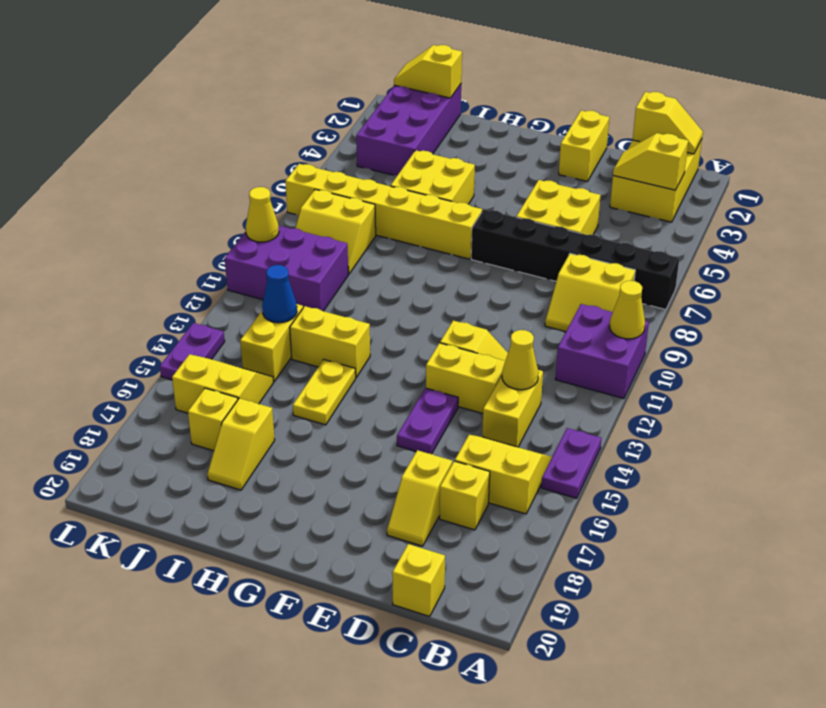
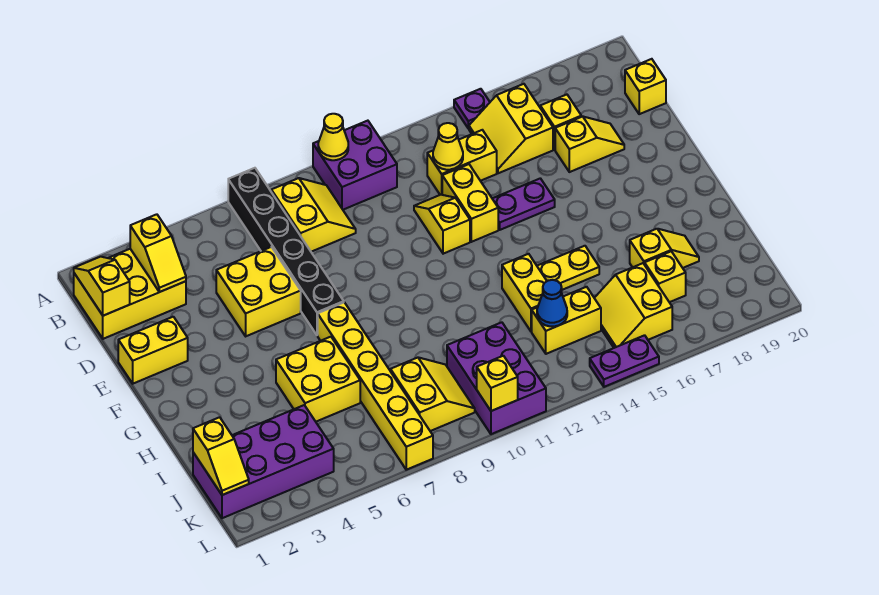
purple plate A14:A15 level 1 -> purple plate A15 level 1
yellow cone L10 level 2 -> yellow brick L10 level 2

